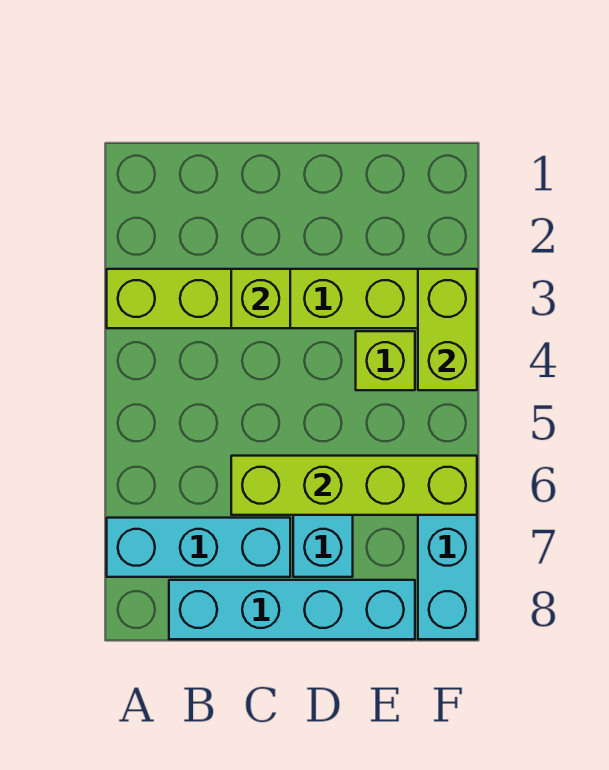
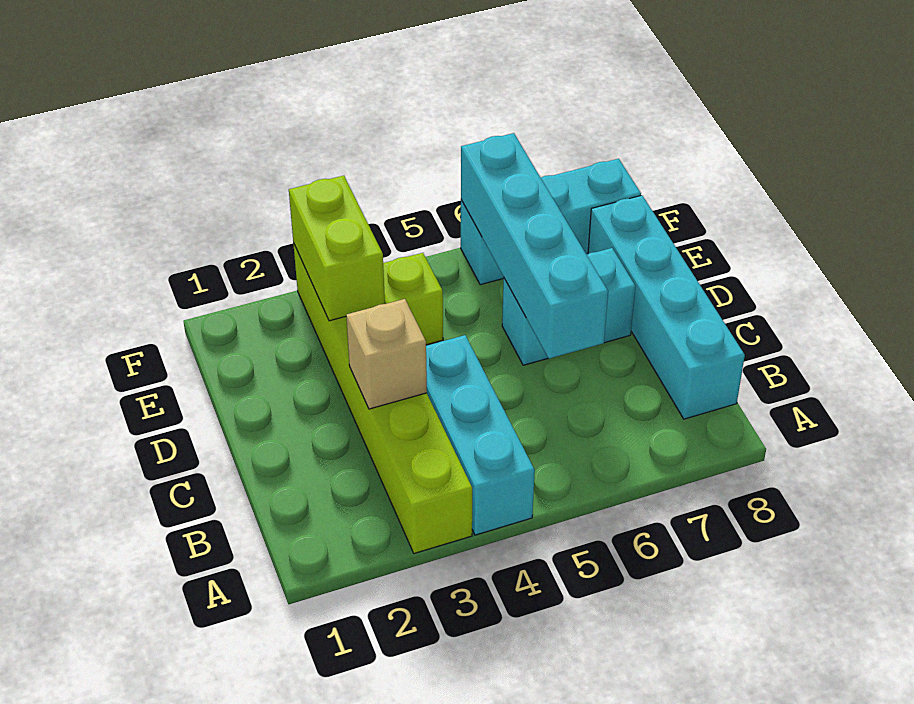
cyan brick A7:C7 level 1 -> cyan brick A4:C4 level 1
lime brick C3 level 2 -> tan brick C3 level 2
lime brick C6:F6 level 2 -> cyan brick C6:F6 level 2
lime brick F3:F4 level 2 -> lime brick E3:F3 level 2

